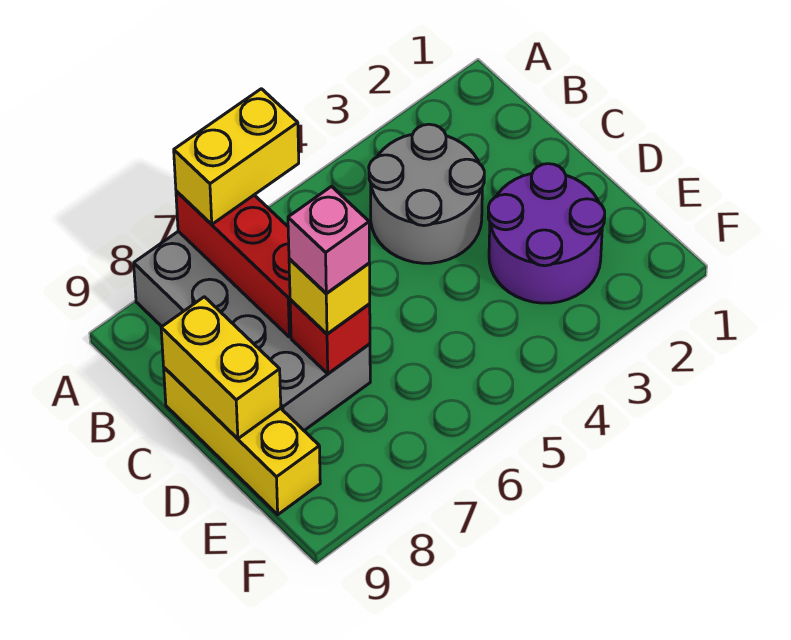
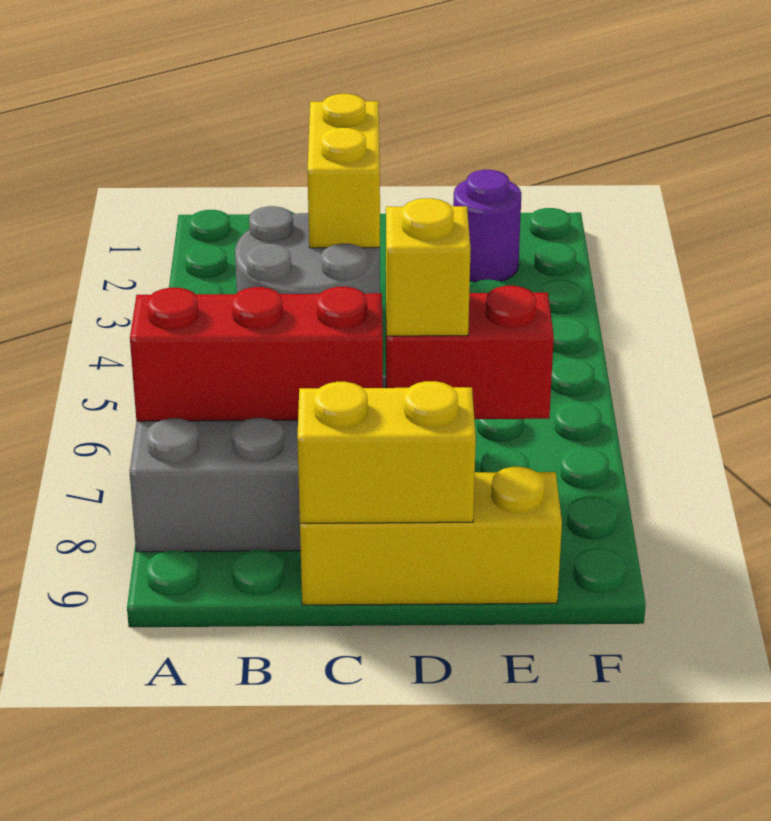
yellow brick A6:A7 level 3 -> yellow brick C2:C3 level 2
purple round brick D2:E3 level 1 -> purple round brick E2 level 1
red brick D7 level 2 -> red brick D7:E7 level 2
pink brick D7 level 4 -> none

